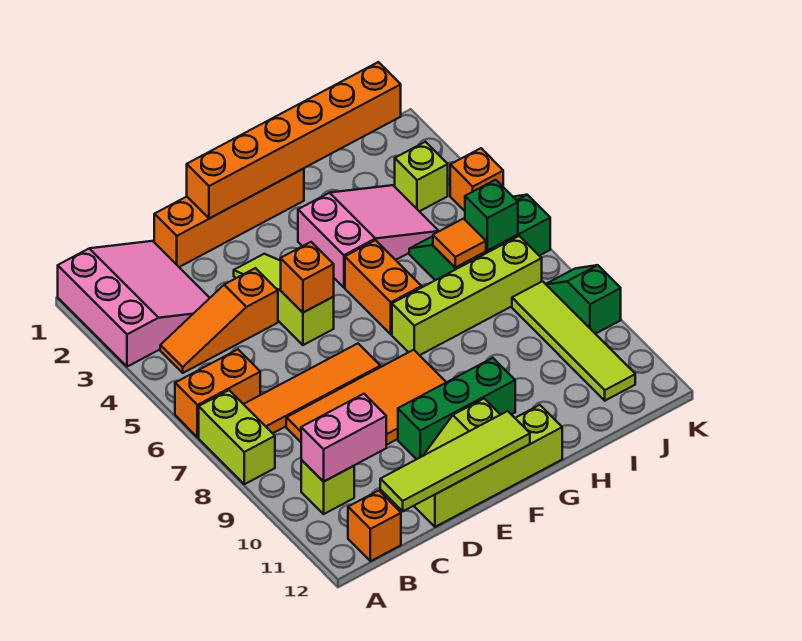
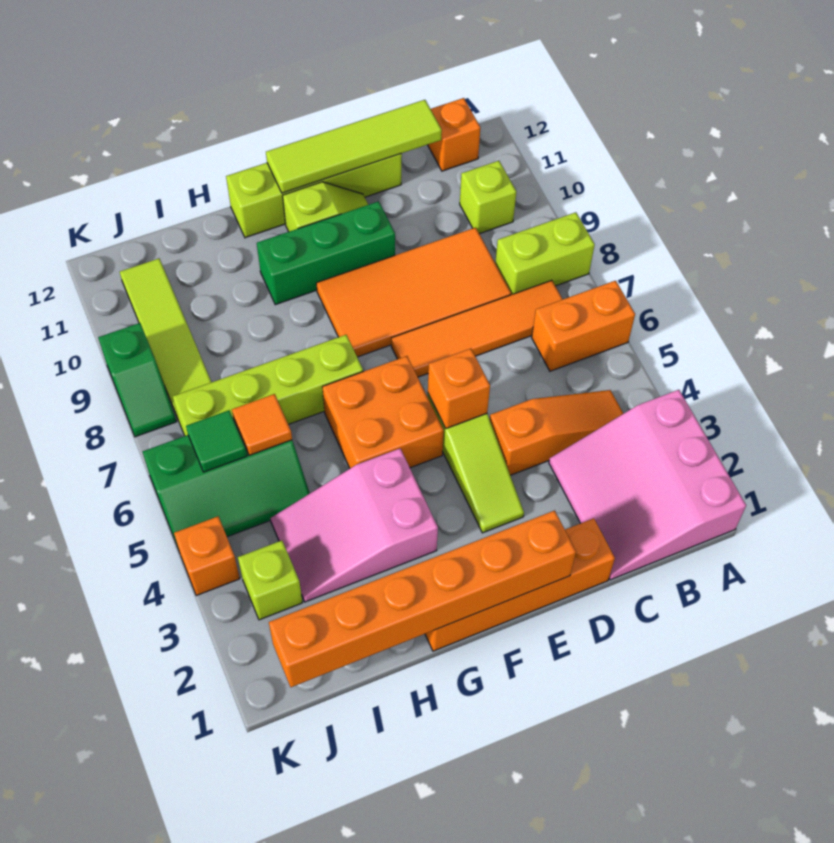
lime brick A7:A8 level 1 -> lime brick A8:B8 level 1
pink brick B10:C10 level 2 -> none
orange brick G5:G6 level 1 -> orange brick F5:G6 level 1
green brick J6 level 2 -> green tile J6 level 2

